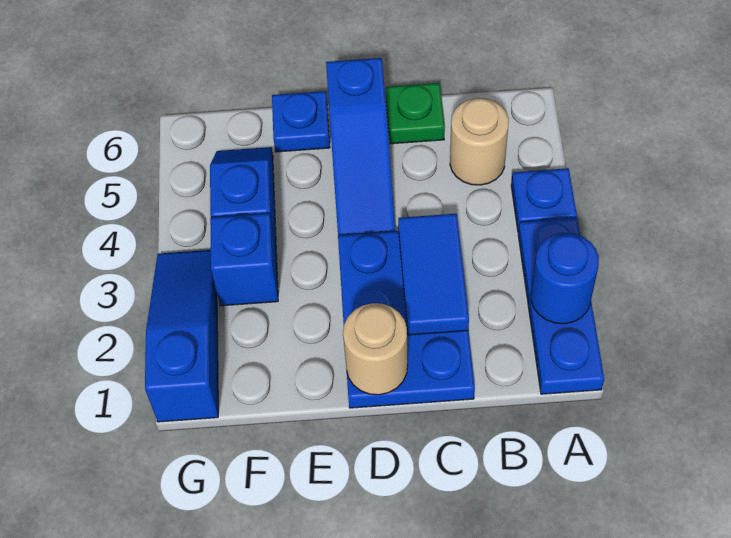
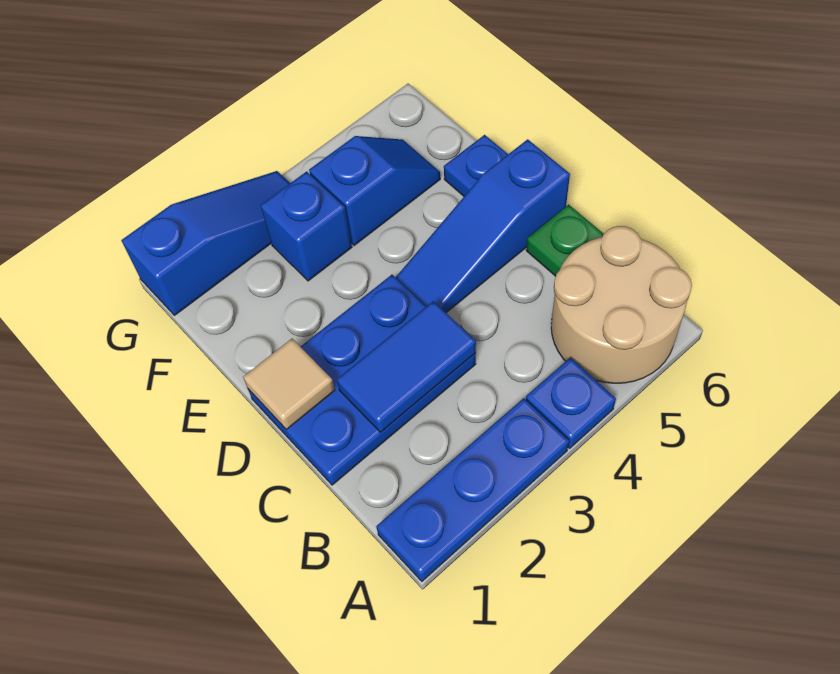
blue round brick A2 level 2 -> none
tan round brick B5 level 1 -> tan round brick A5:B6 level 1
tan round brick D1 level 2 -> tan tile D1 level 2

